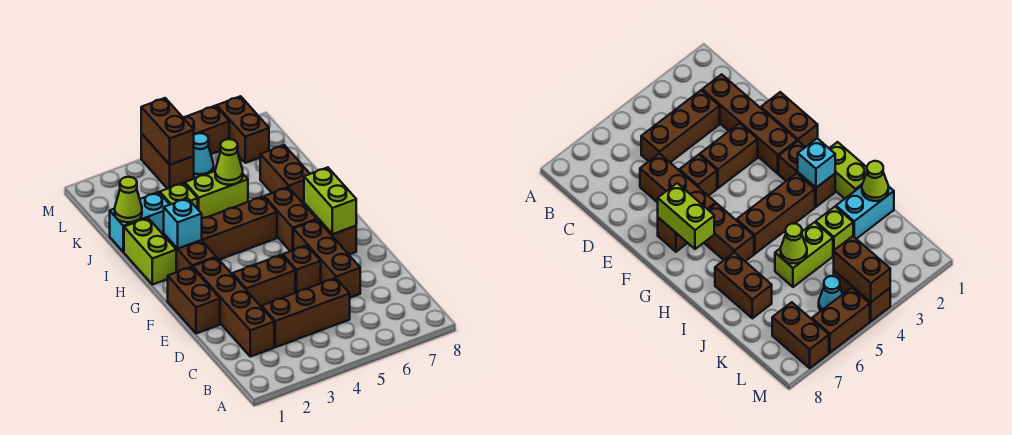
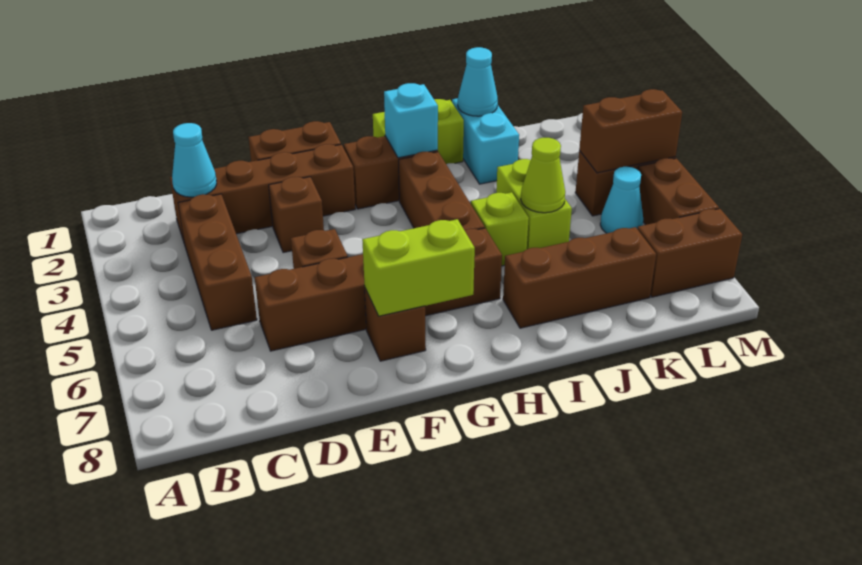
none -> cyan cone C2 level 2
brown brick E3:E4 level 1 -> brown brick E3 level 1
brown brick I7:J7 level 1 -> brown brick I7:K7 level 1
lime cone J1 level 2 -> cyan cone J1 level 2
lime brick J3 level 1 -> lime brick I5 level 1

